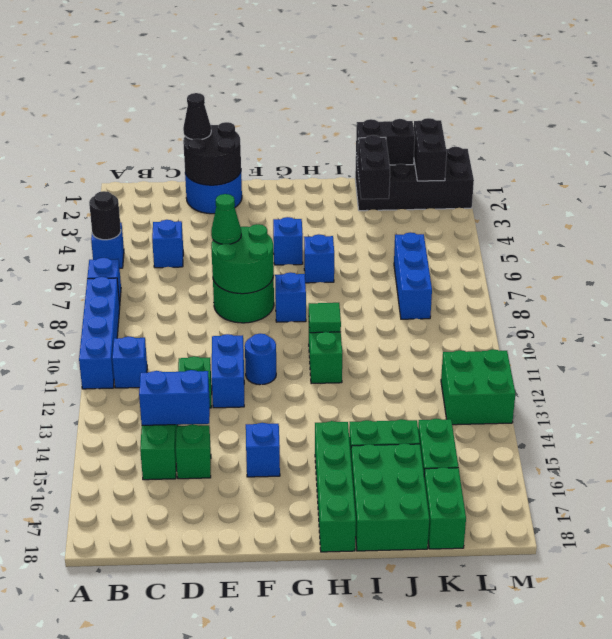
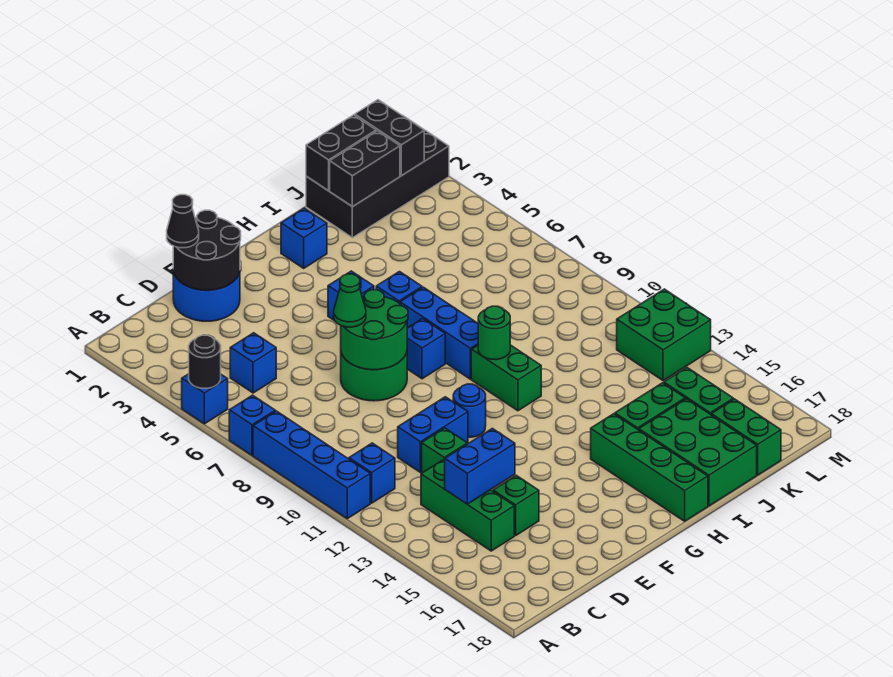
blue brick E11:E12 level 1 -> blue brick D11:E11 level 1
blue brick F15 level 1 -> blue brick H2 level 1
green tile H10 level 2 -> green round brick H10 level 2
black brick J2:J3 level 2 -> black brick J2:K2 level 2
blue brick K6:K8 level 1 -> blue brick H7:H9 level 1

